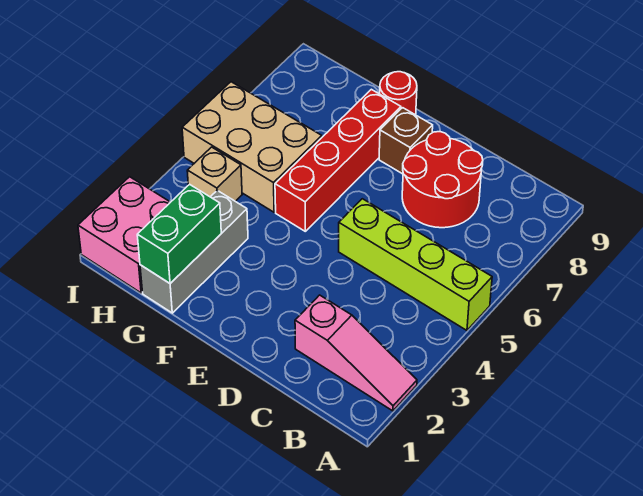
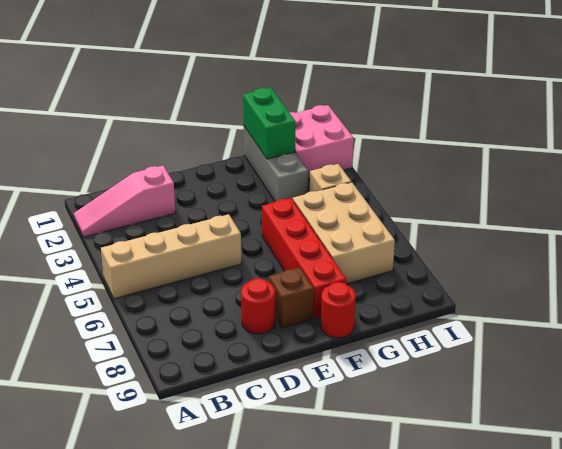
lime brick A5:D5 level 1 -> tan brick A5:D5 level 1
red round brick C7:D8 level 1 -> red round brick D8 level 1
tan brick G5:I6 level 1 -> tan brick G5:H7 level 1

